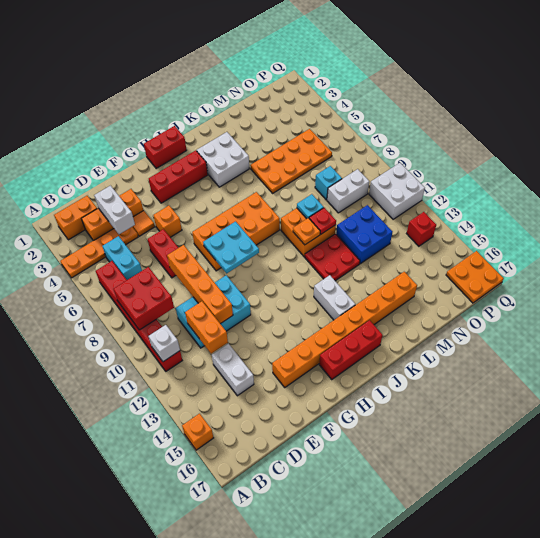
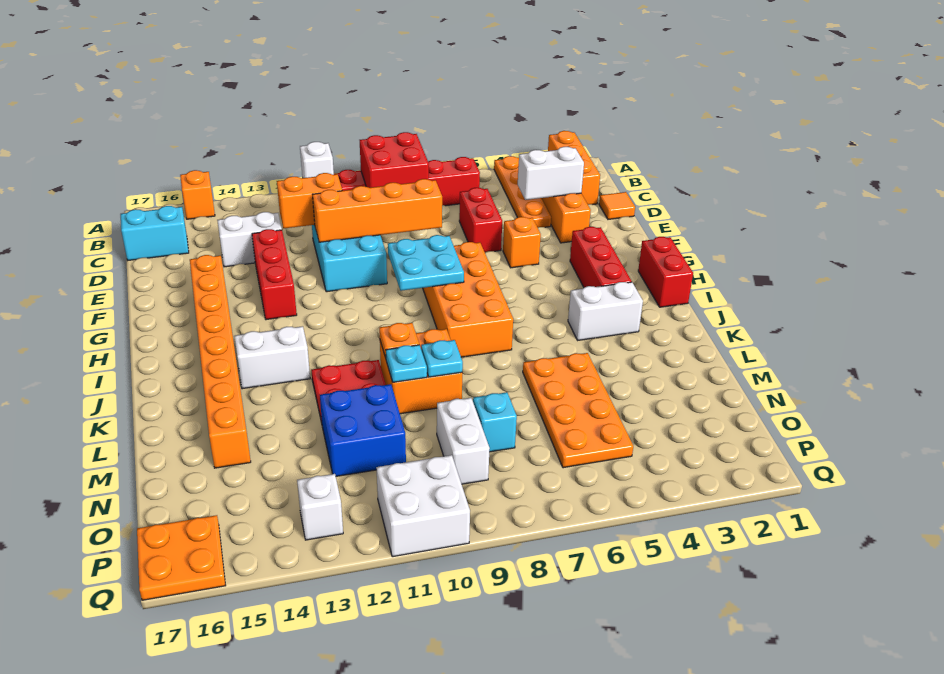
orange brick B2:C2 level 1 -> orange brick A2:C2 level 1
cyan brick C5:C6 level 1 -> cyan brick C16:C17 level 1
orange tile E4 level 1 -> orange tile D1 level 1
red brick E6:E7 level 1 -> red brick D6:E6 level 1
red brick H16:J16 level 1 -> red brick E13:G13 level 1
white brick J3:K4 level 1 -> white brick J3:J4 level 1
red plate L10 level 2 -> cyan plate L10 level 2
red brick P13 level 1 -> white brick P13 level 1

